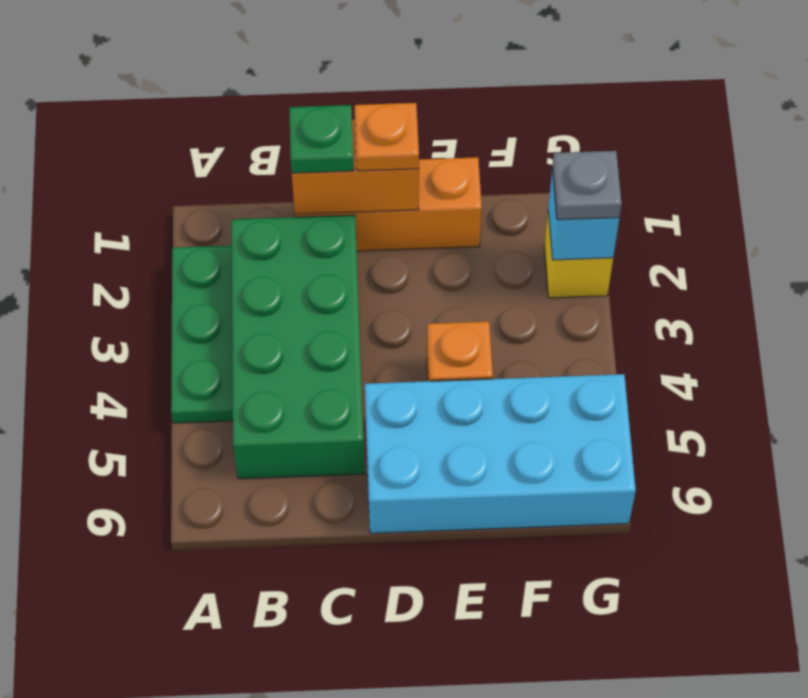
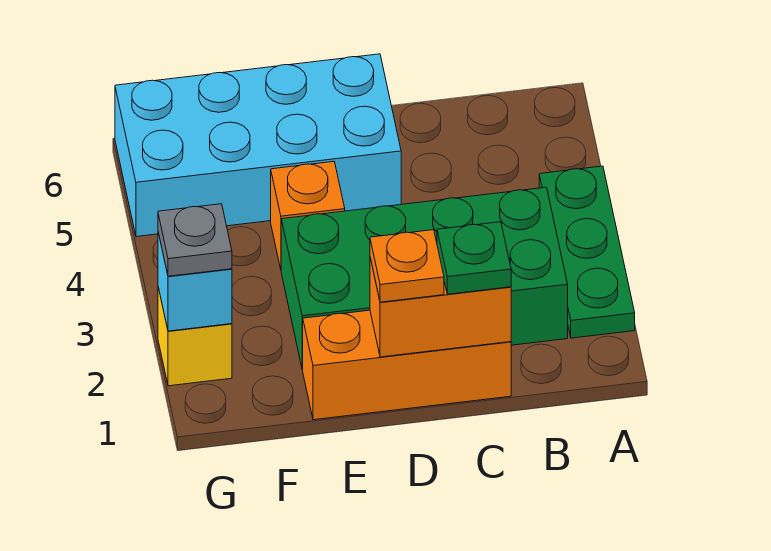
green brick B2:C5 level 1 -> green brick B2:E3 level 1

